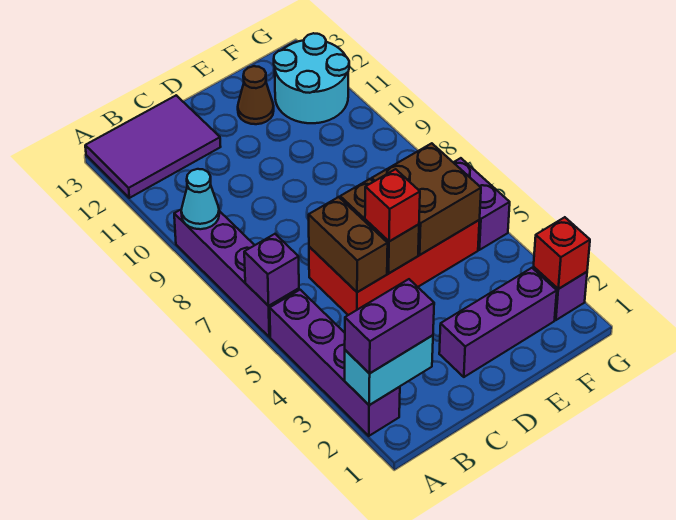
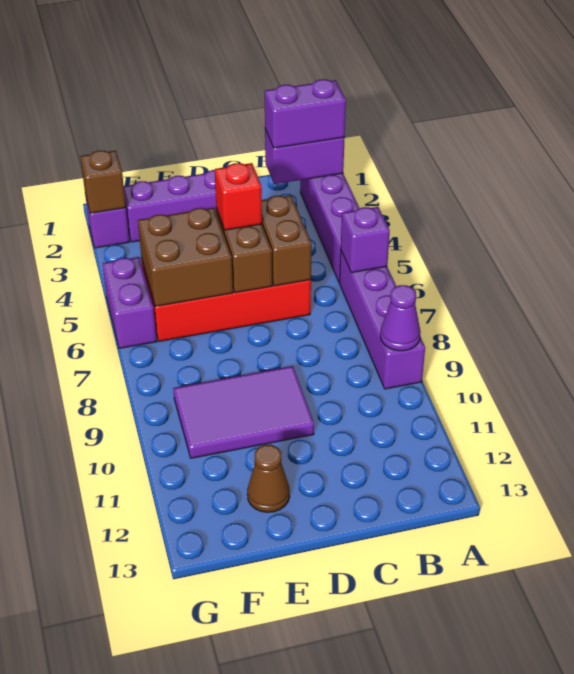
cyan brick A2:B2 level 2 -> purple brick A2:B2 level 2
cyan cone A9 level 2 -> purple cone A9 level 2
purple tile A12:C13 level 1 -> purple tile D9:F10 level 1
cyan round brick F11:G12 level 1 -> none
red brick G2 level 2 -> brown brick G2 level 2

